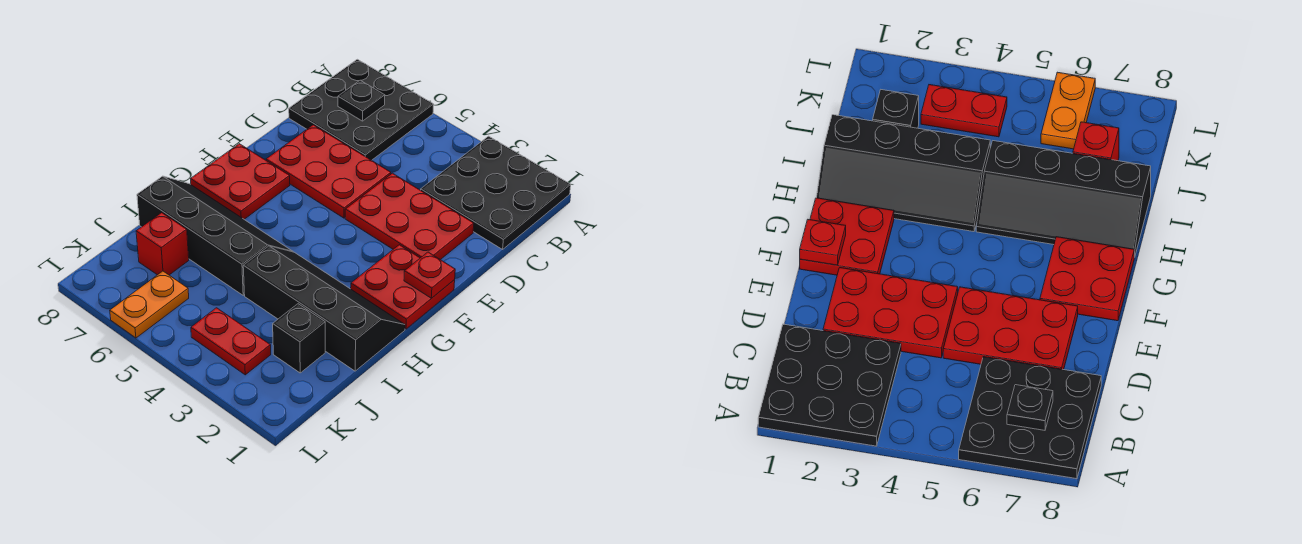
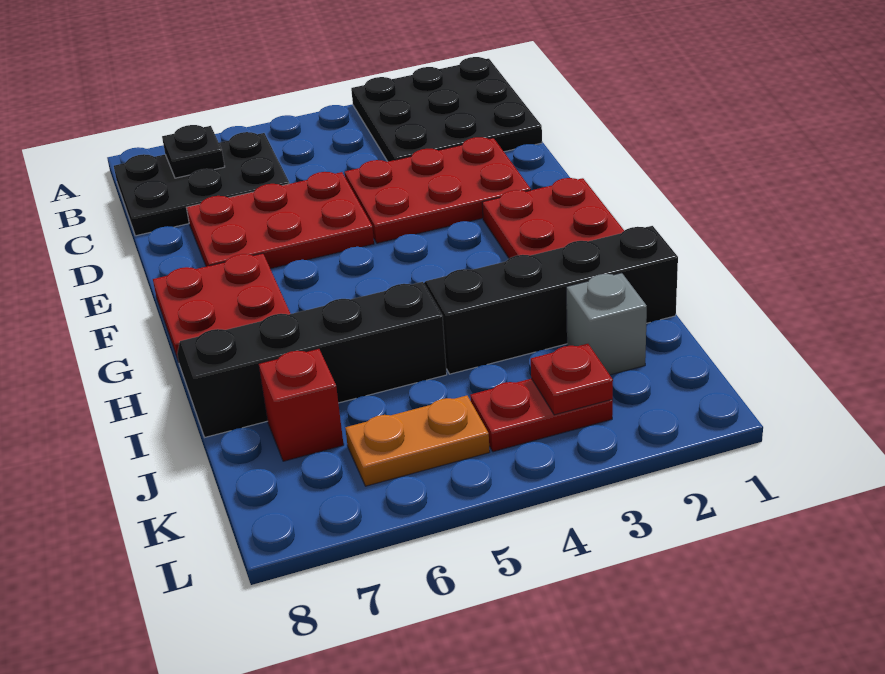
black plate A6:C8 level 1 -> black plate B6:C8 level 1
red plate F1 level 2 -> red plate K3 level 2
black brick J2 level 1 -> grey brick J2 level 1
orange plate K6:L6 level 1 -> orange plate K5:K6 level 1

